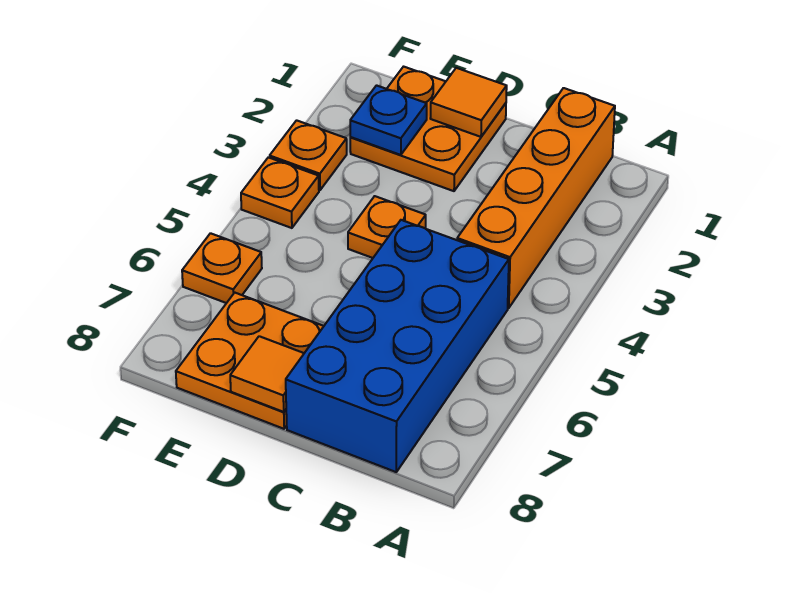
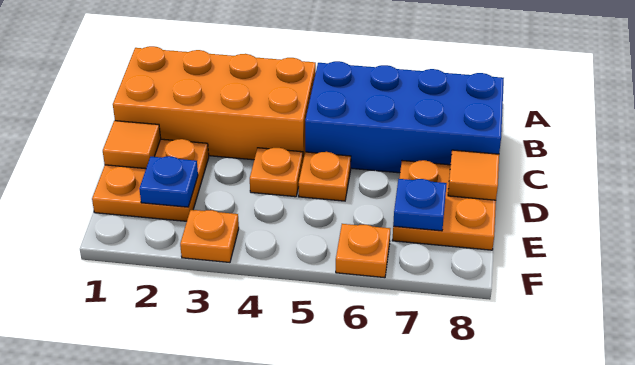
orange brick B1:B4 level 1 -> orange brick B1:C4 level 1
none -> blue plate E7 level 2
orange plate F4 level 1 -> orange plate D5 level 1

